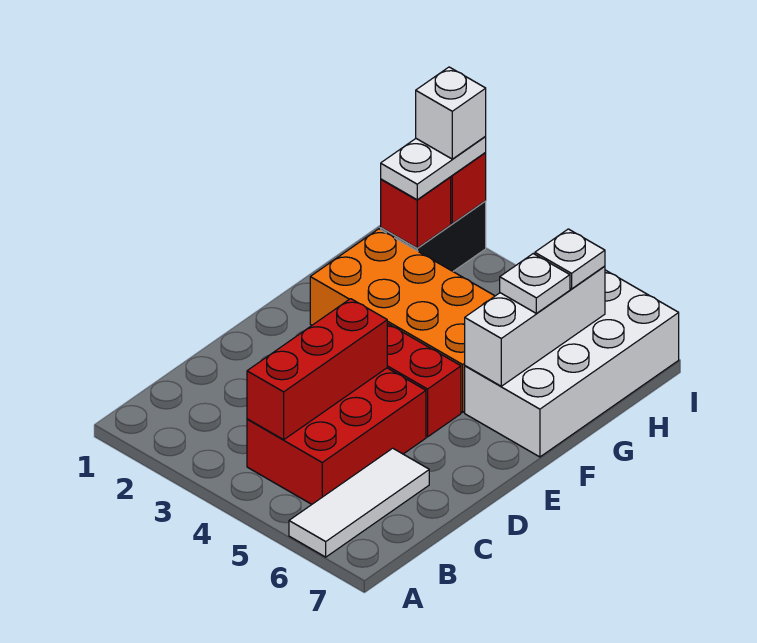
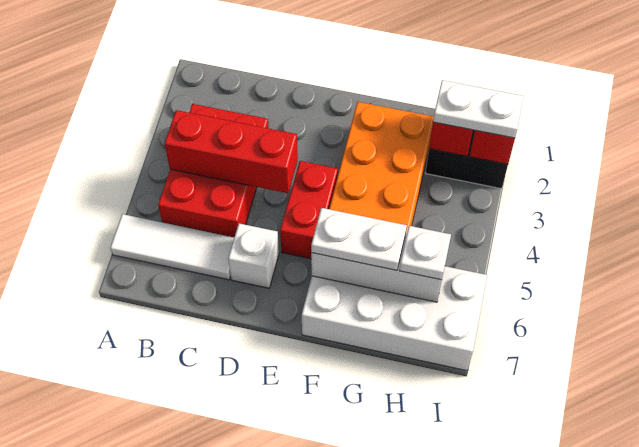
red brick B4:D5 level 1 -> red brick B3:C5 level 1
white plate G6 level 3 -> white plate F6:G6 level 3
white brick I2 level 4 -> white brick D6 level 1

